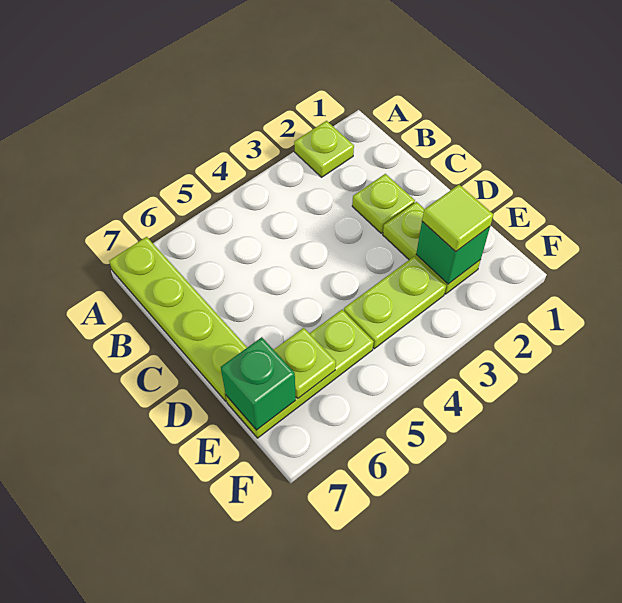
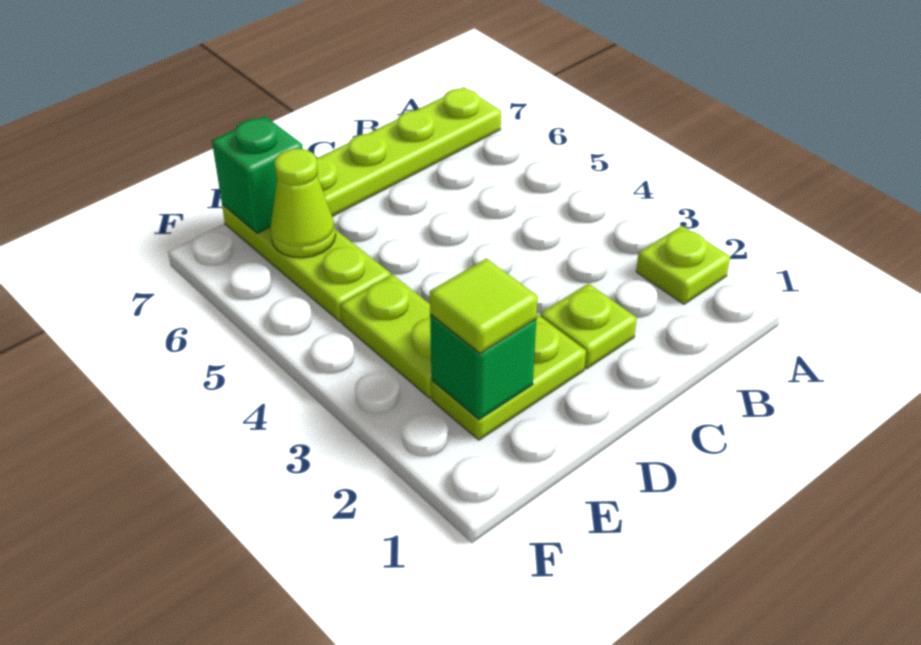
lime plate E6 level 2 -> lime cone E6 level 2

